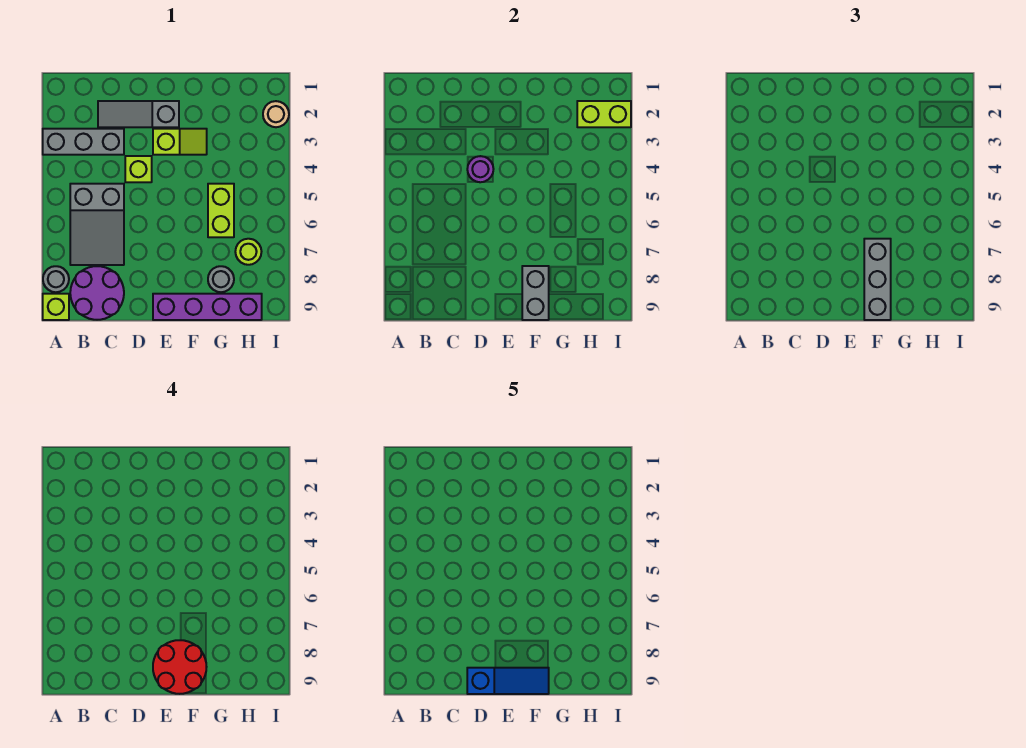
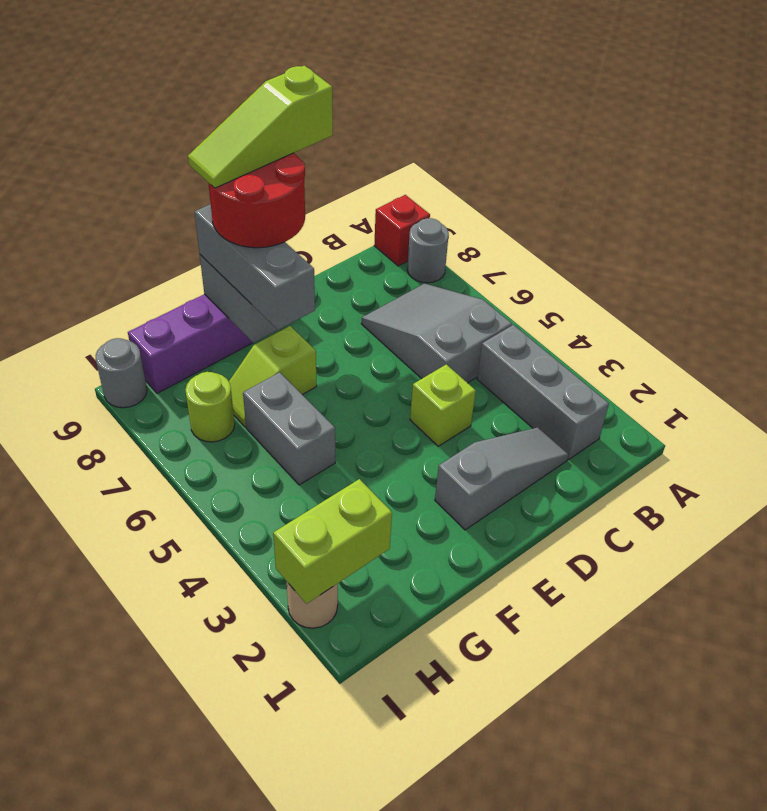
grey brick A3:C3 level 1 -> grey brick B2:B4 level 1
lime brick A9 level 1 -> red brick A9 level 1
purple round brick B8:C9 level 1 -> none
purple round brick D4 level 2 -> none
blue slope D9:F9 level 5 top D -> lime slope D9:F9 level 5 top D
lime slope E3:F3 level 1 top E -> lime slope F7:G7 level 1 top F
lime brick G5:G6 level 1 -> grey brick G5:G6 level 1
grey round brick G8 level 1 -> grey round brick I9 level 1

